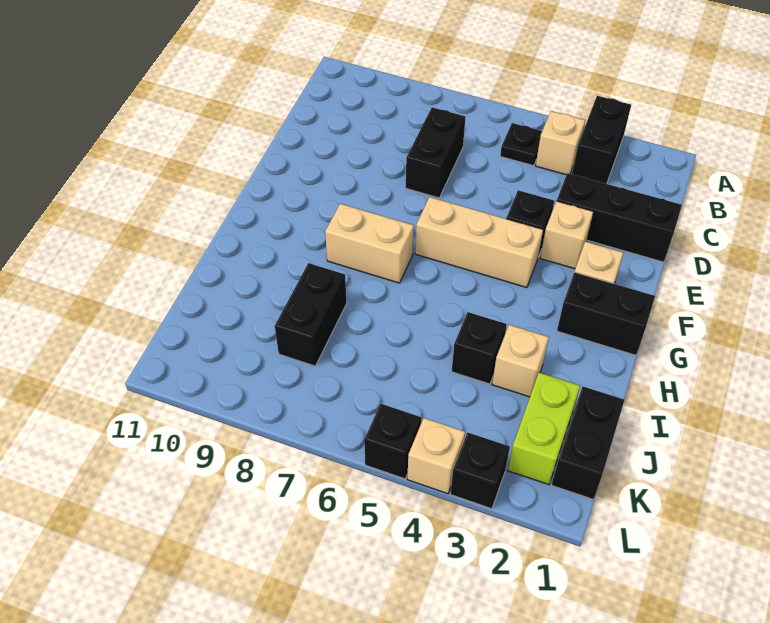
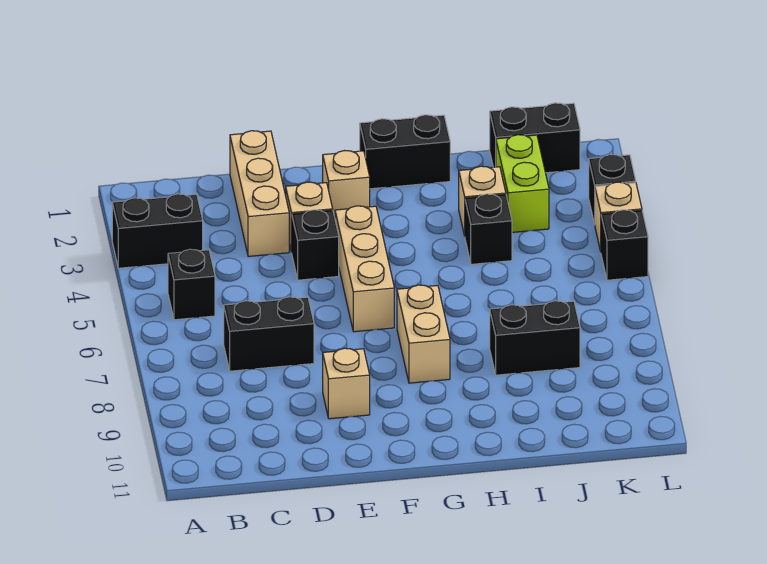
tan brick B4 level 1 -> tan brick E9 level 1
black plate B5 level 1 -> black brick B5 level 1
black brick D1:D3 level 1 -> tan brick D1:D3 level 1
black brick G1:G2 level 1 -> black brick G1:H1 level 1
lime brick J2:K2 level 1 -> lime brick J2:J3 level 1

